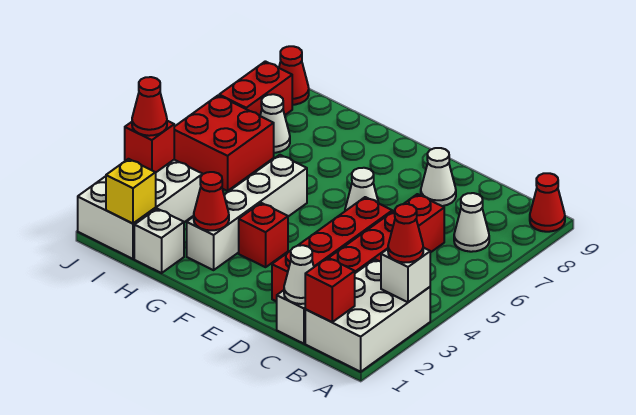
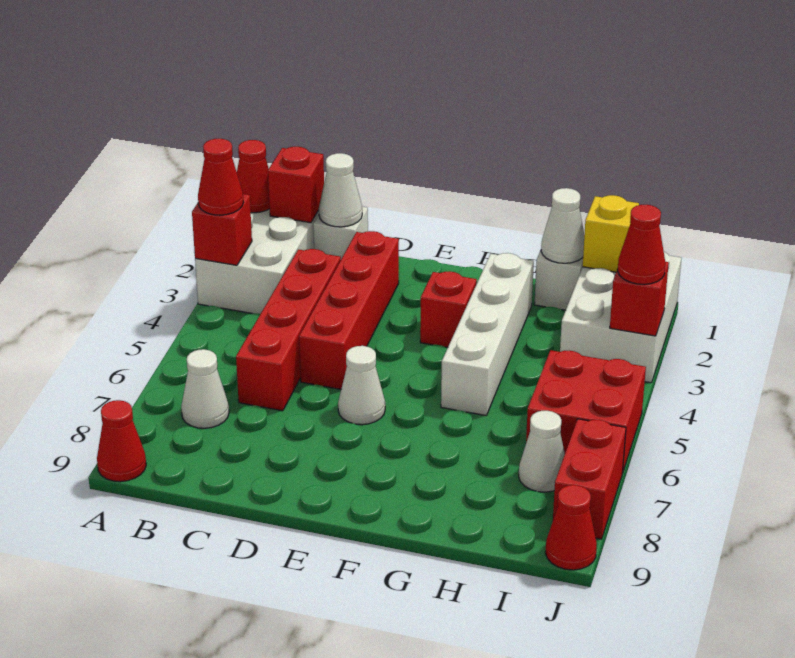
white brick A3 level 2 -> red brick A3 level 2
white cone D8 level 1 -> white cone H1 level 2
red cone G2 level 2 -> red cone A1 level 2

